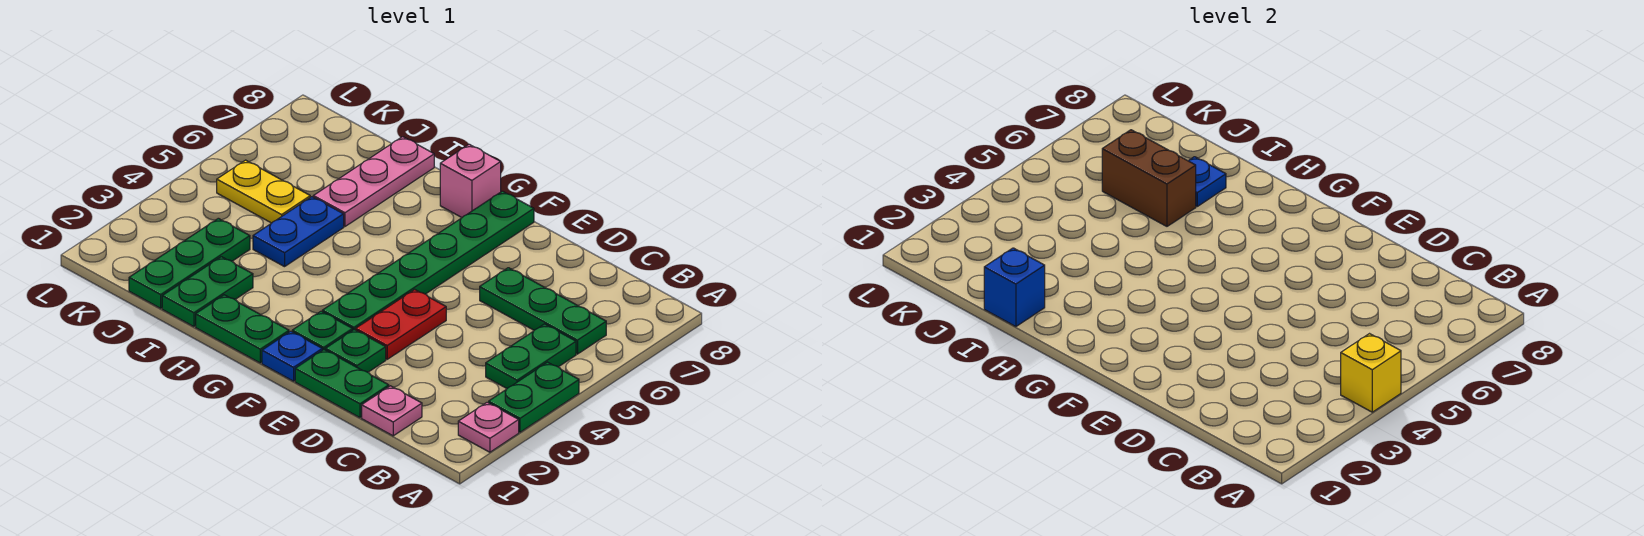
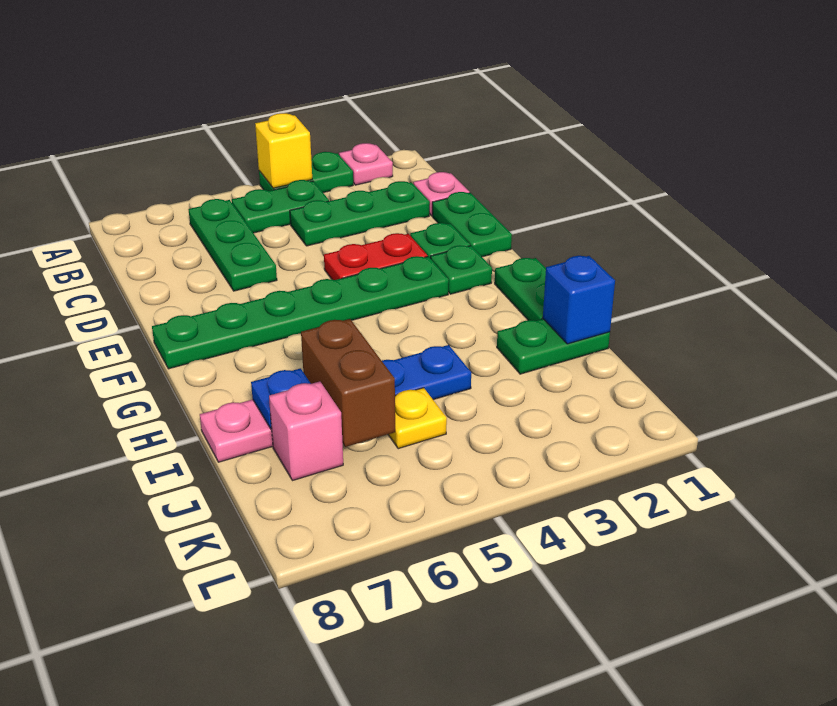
blue plate F1 level 1 -> none
pink brick G8 level 1 -> pink brick J7 level 1
green plate J1:J3 level 1 -> green plate C2:C4 level 1
yellow plate J5:K5 level 1 -> yellow plate J5 level 1

